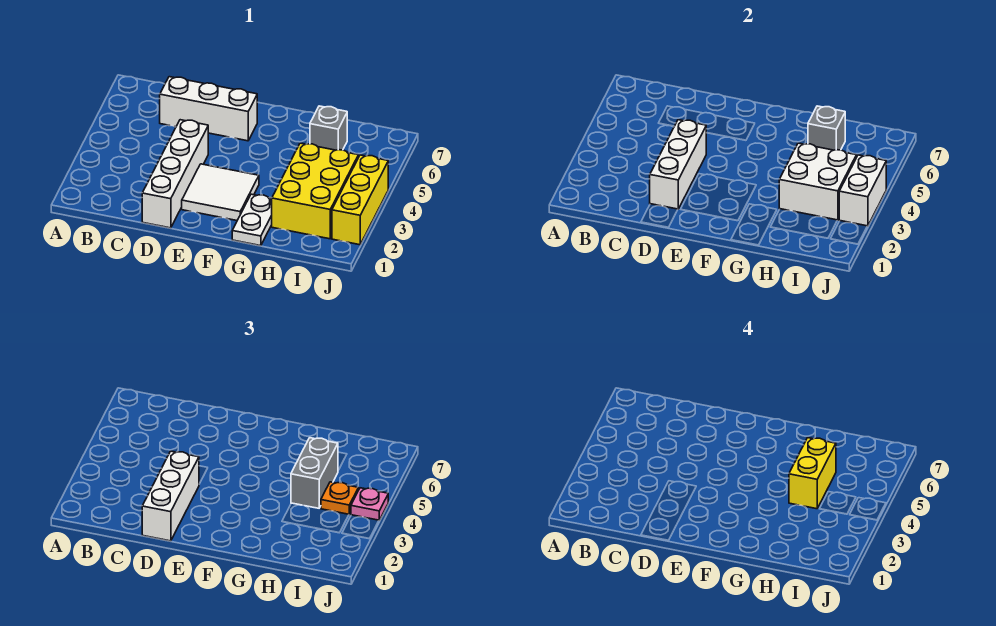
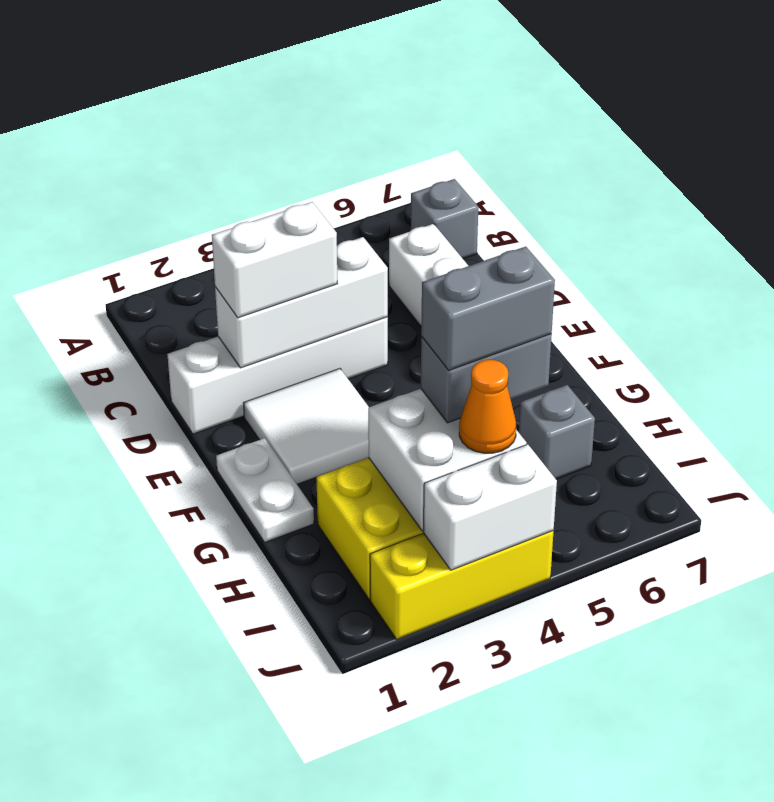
white brick D1:D3 level 3 -> white brick D2:D3 level 3
white plate G1:G2 level 1 -> white plate F1:G1 level 1
yellow brick H4:H5 level 4 -> grey brick H4:H5 level 4
grey brick H6 level 2 -> grey brick B7 level 1
orange plate I4 level 3 -> orange cone I4 level 3
pink plate J4 level 3 -> none

